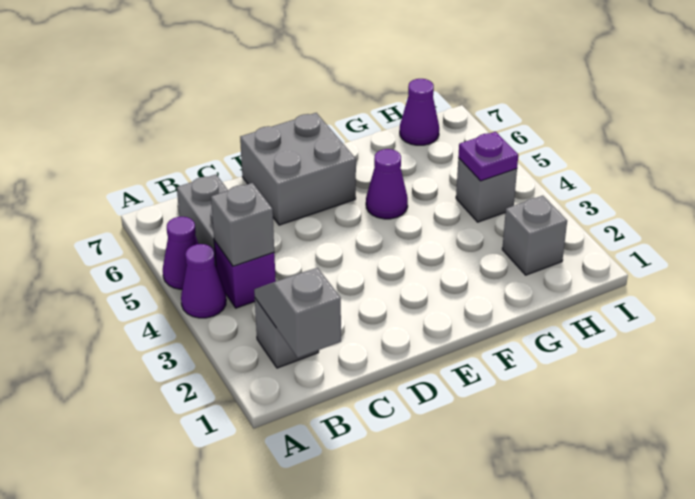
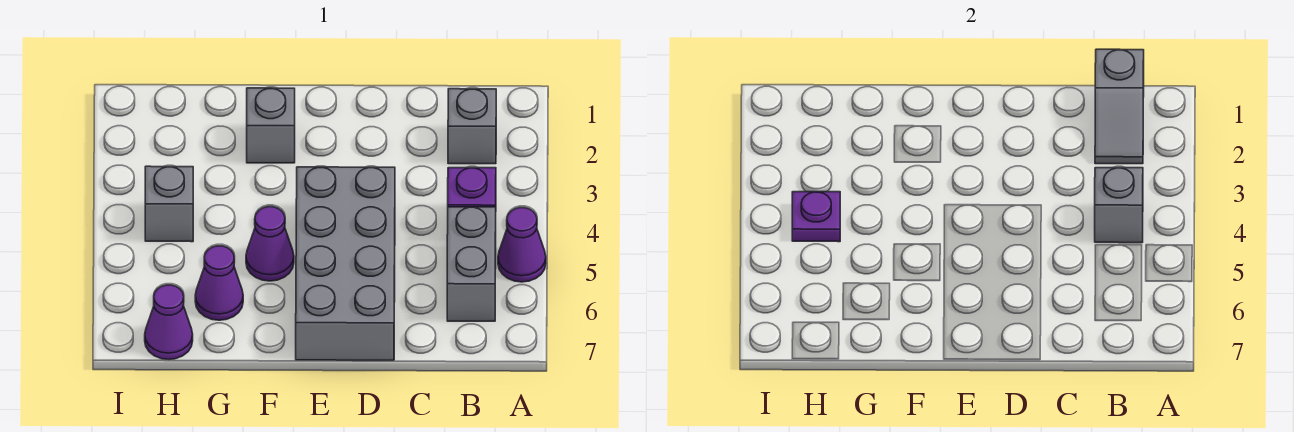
purple cone A4 level 1 -> purple cone G6 level 1
grey brick D6:E7 level 1 -> grey brick D4:E7 level 1
grey brick H2 level 1 -> grey brick F2 level 1

